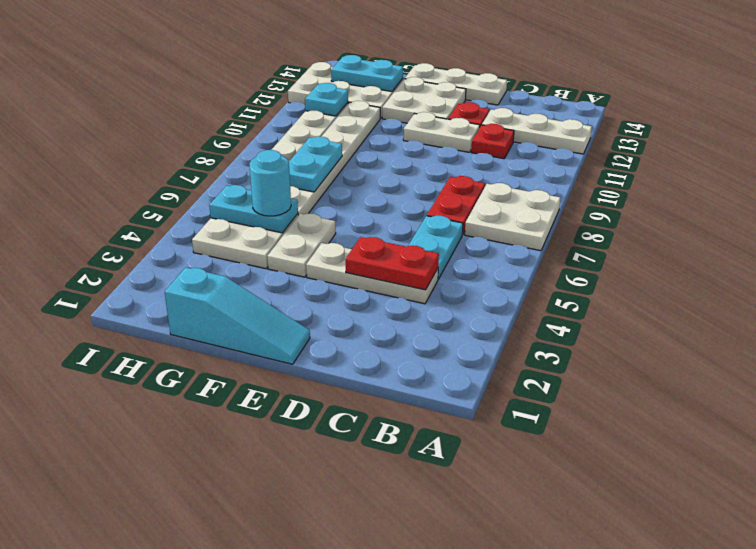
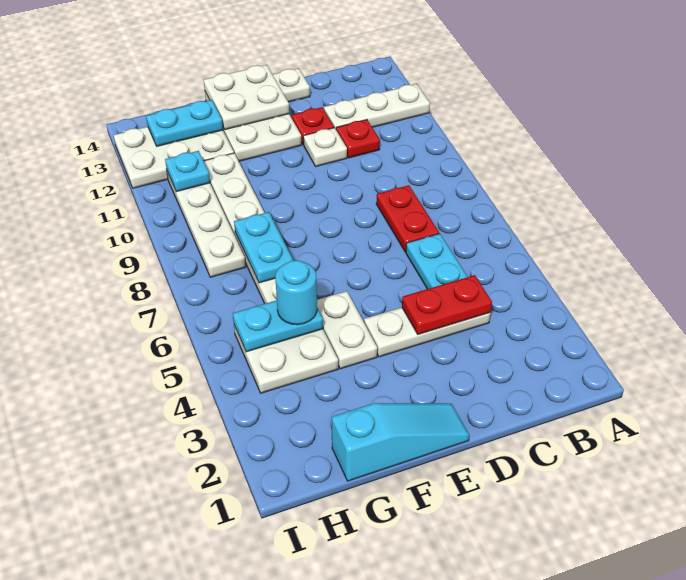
white plate A7:B8 level 1 -> white plate E13:F14 level 2
white plate D11:E11 level 1 -> white plate D11 level 1

